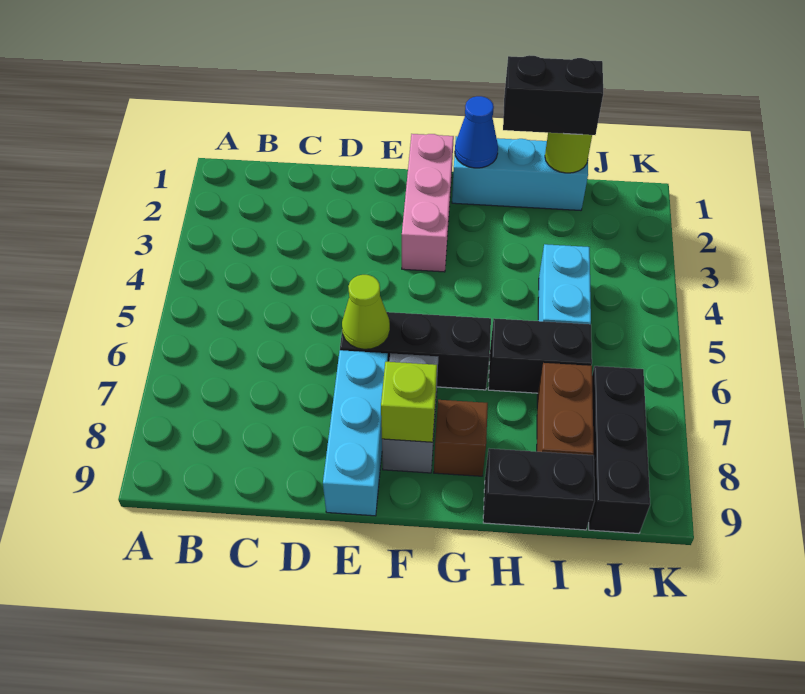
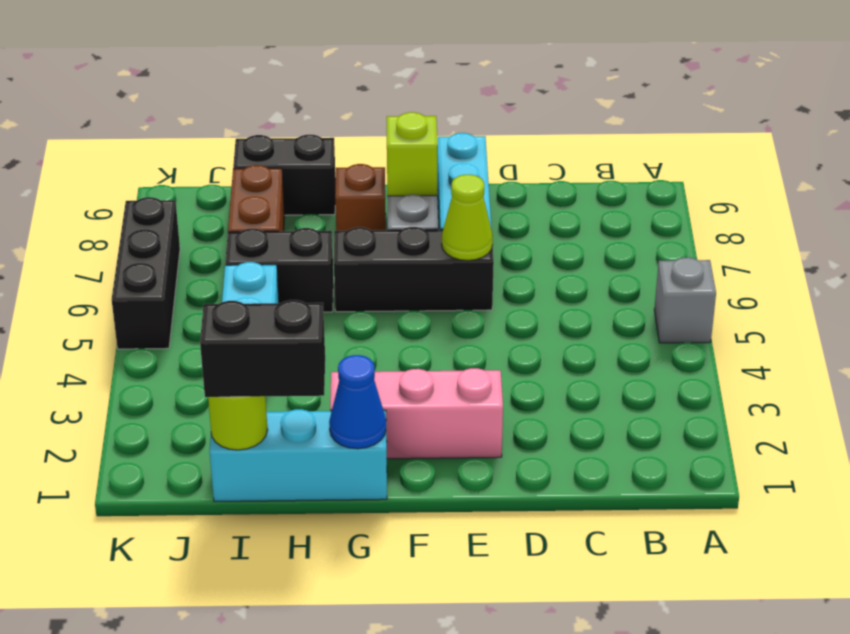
none -> grey brick A5 level 1
pink brick F1:F3 level 1 -> pink brick E2:G2 level 1
black brick J7:J9 level 1 -> black brick K5:K7 level 1

